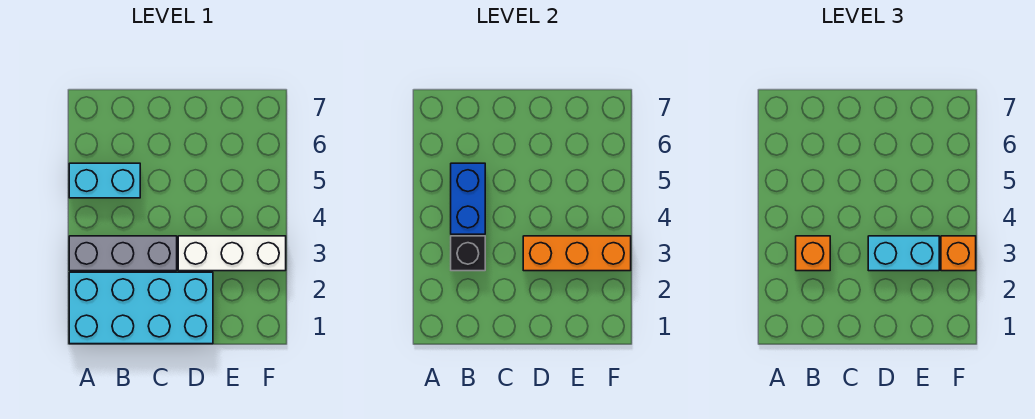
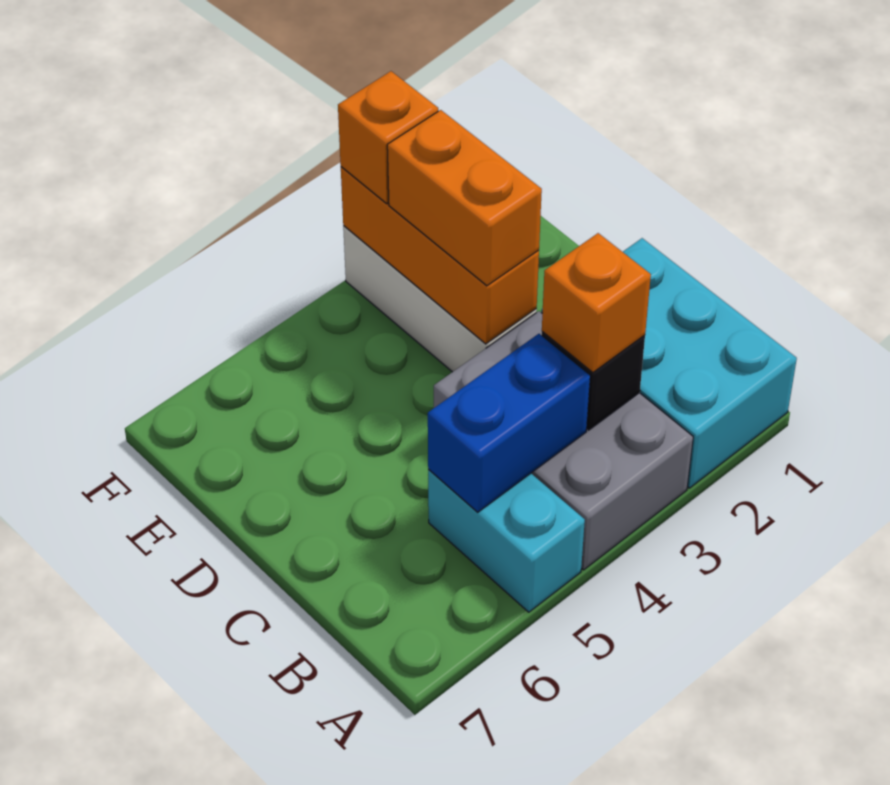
cyan brick A1:D2 level 1 -> cyan brick A1:C2 level 1
grey brick A3:C3 level 1 -> grey brick A3:C4 level 1
cyan brick D3:E3 level 3 -> orange brick D3:E3 level 3

